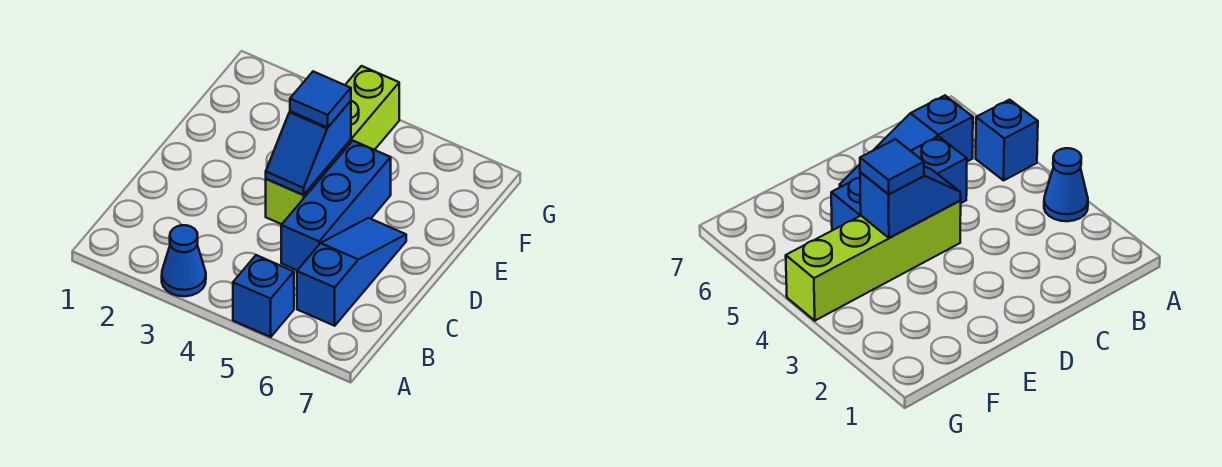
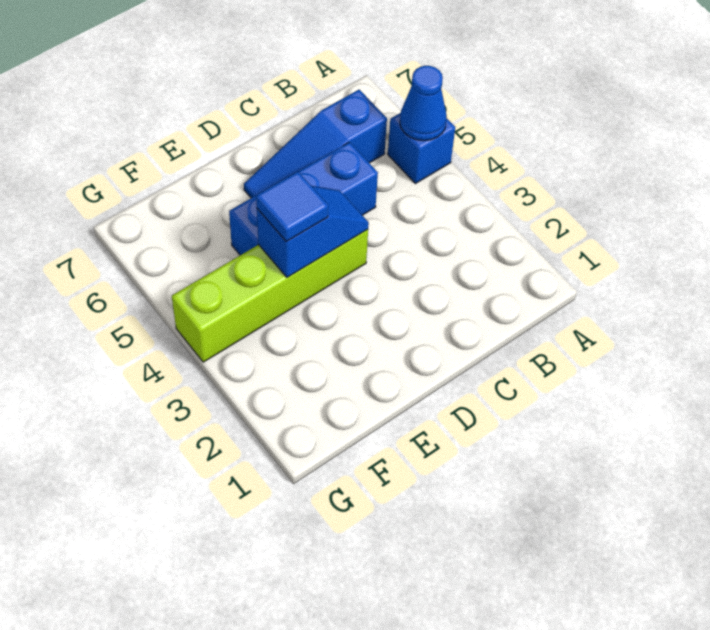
blue cone A3 level 1 -> blue cone A5 level 2

